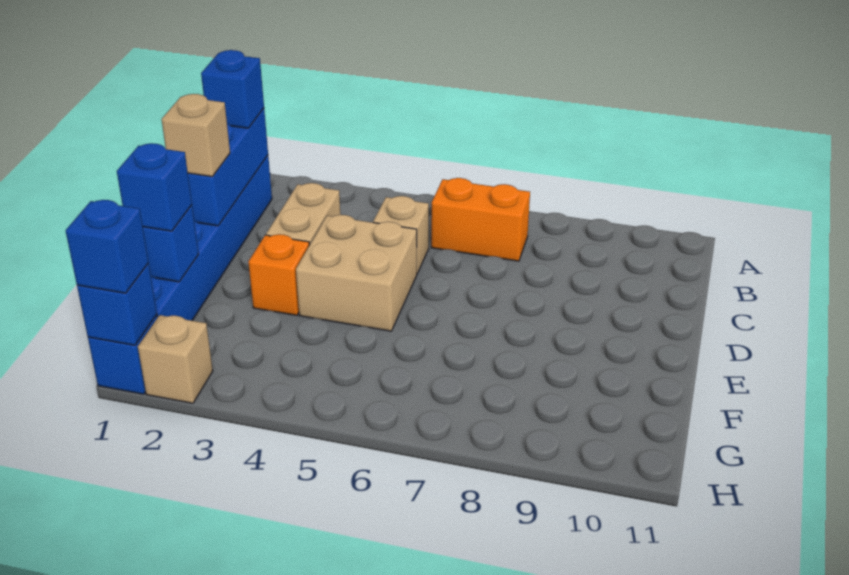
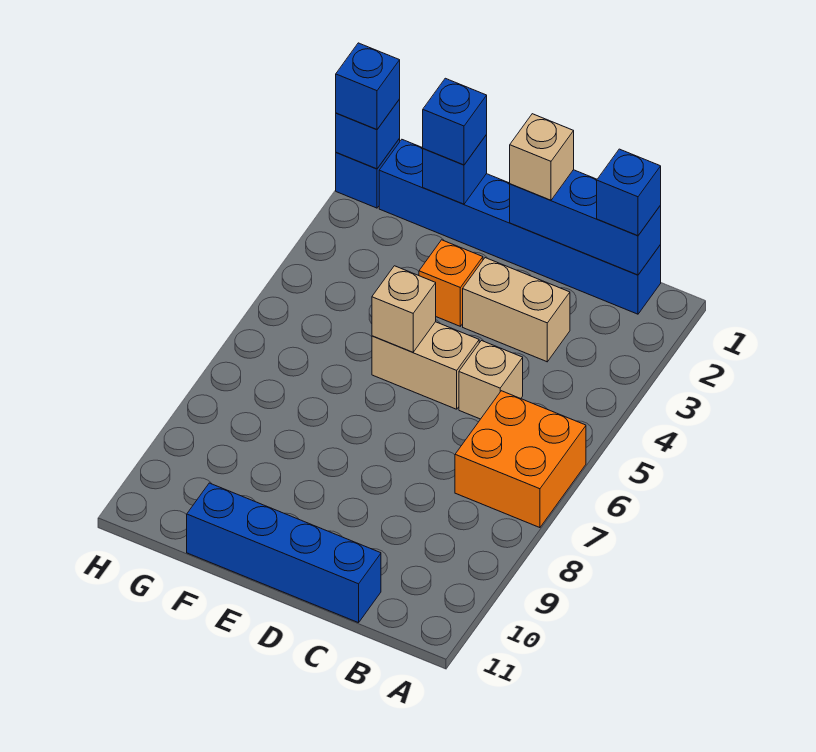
orange brick B6:B7 level 1 -> orange brick A6:B7 level 1
none -> blue brick C11:F11 level 1
tan brick D4:E5 level 1 -> tan brick D5:E5 level 1
tan brick H2 level 1 -> tan brick E5 level 2

